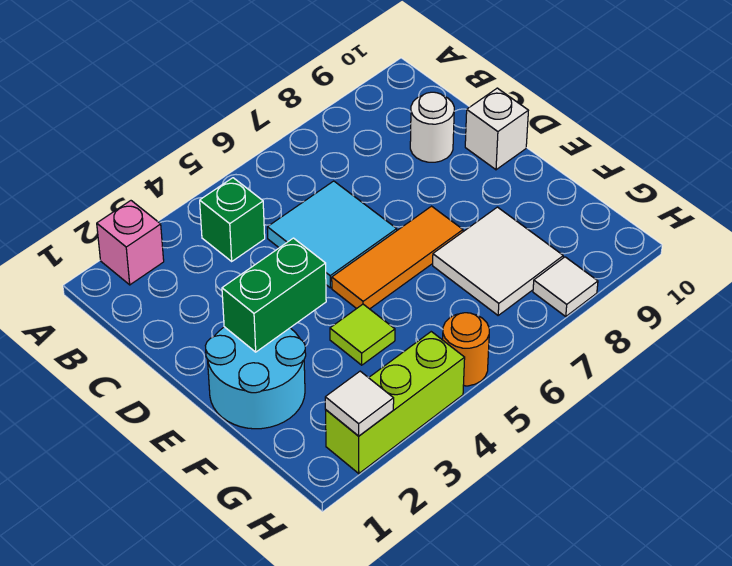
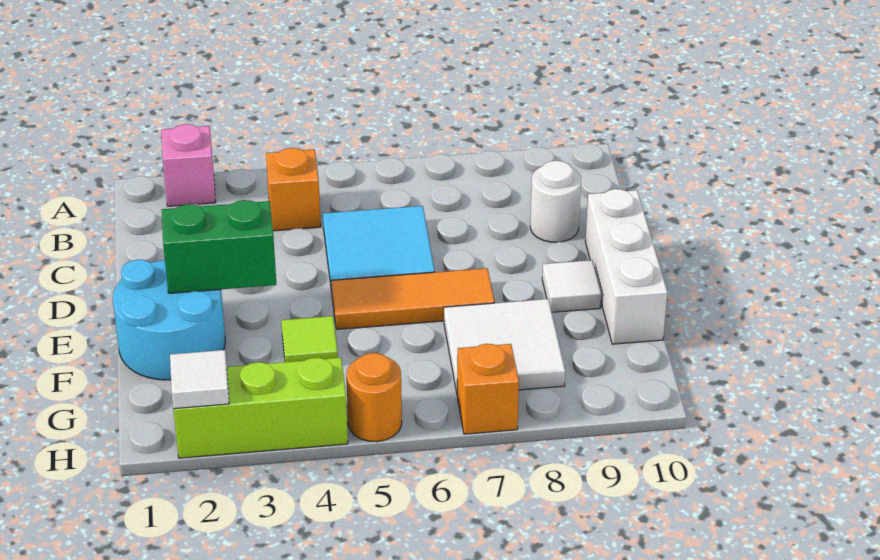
green brick B4 level 1 -> orange brick B4 level 1
white brick D10 level 1 -> white brick D10:F10 level 1
none -> orange brick H7 level 1
white tile H8 level 1 -> white tile E9 level 1

